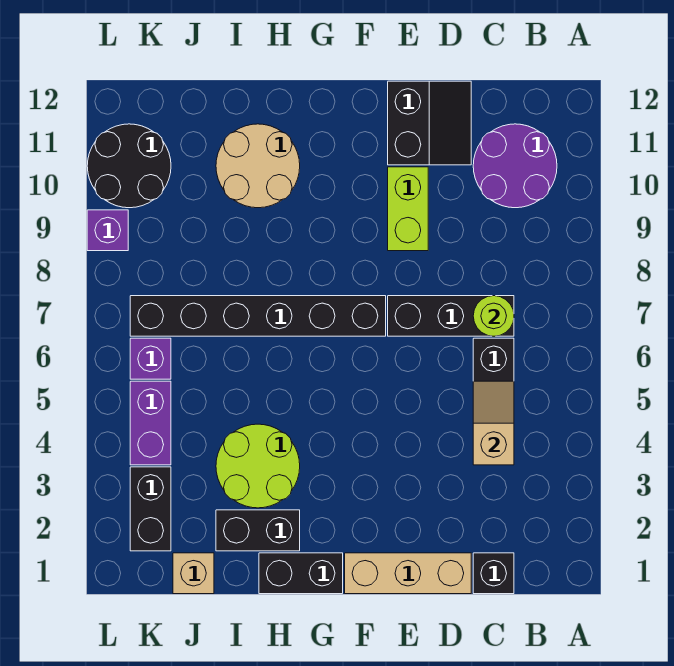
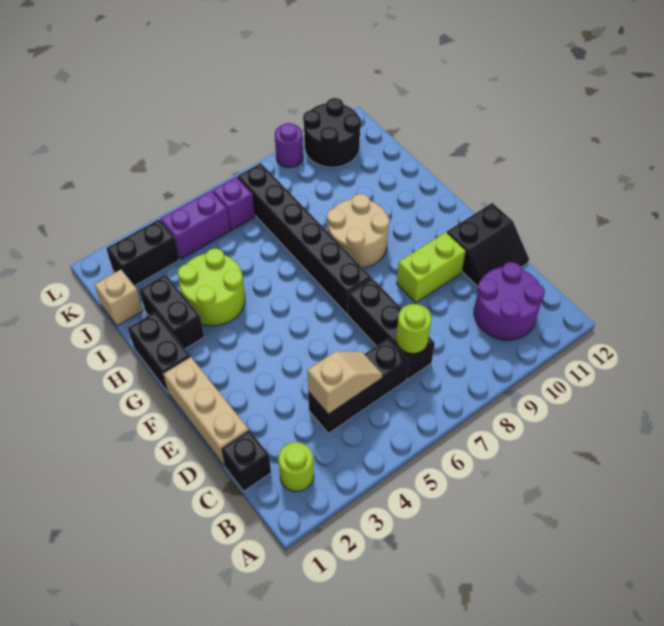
none -> lime round brick B2 level 1
tan round brick H10:I11 level 1 -> tan round brick G8:H9 level 1
purple brick L9 level 1 -> purple round brick L9 level 1

